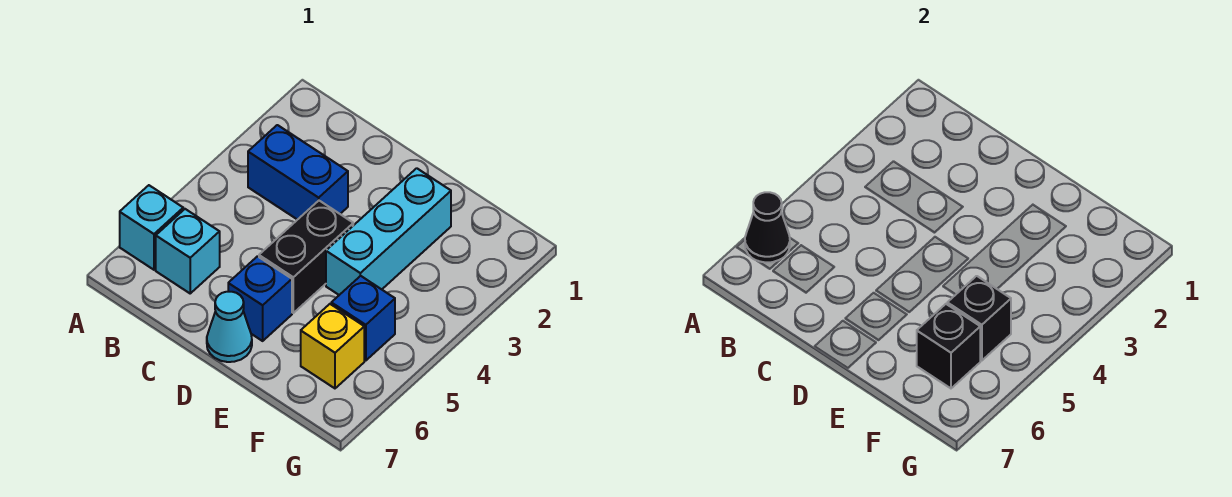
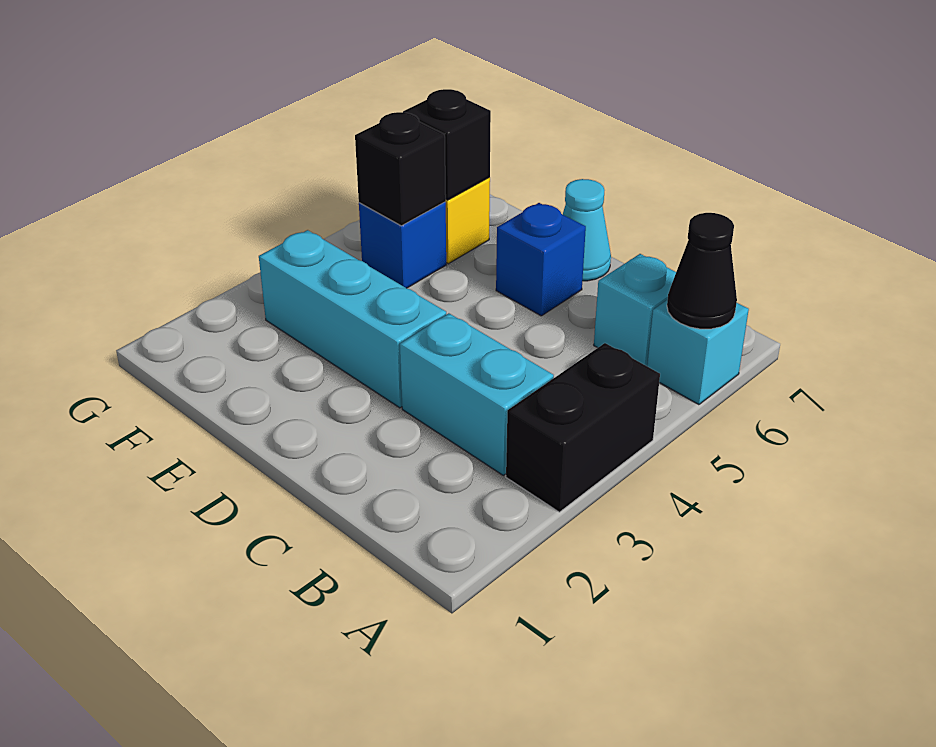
blue brick B3:C3 level 1 -> cyan brick B3:C3 level 1
black brick D4:D5 level 1 -> black brick A3:A4 level 1
cyan brick E2:E4 level 1 -> cyan brick D3:F3 level 1

